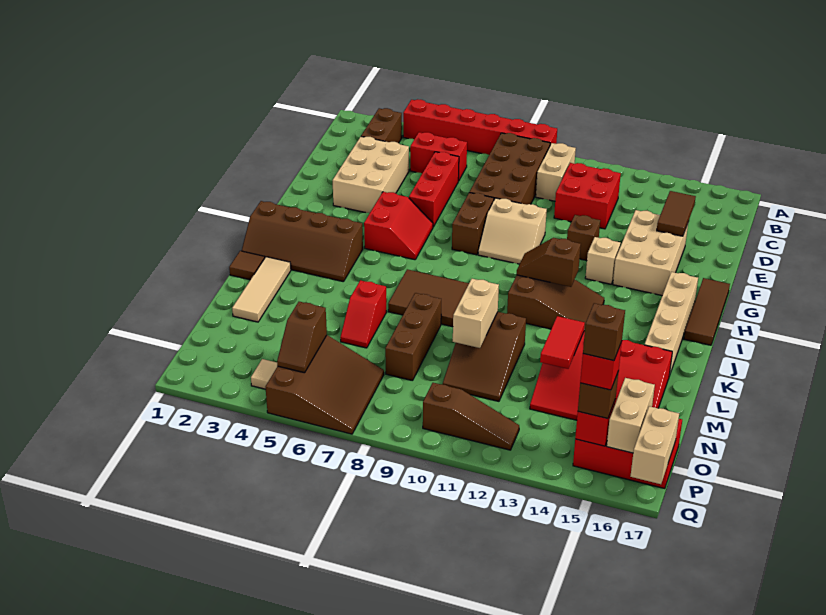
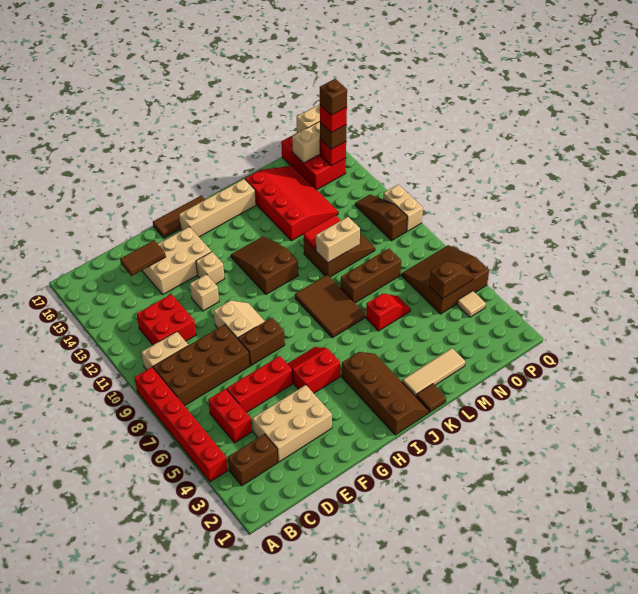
brown brick F12 level 1 -> tan brick F12 level 1
brown slope I11:I12 level 2 top 12 -> none
red tile L13:M13 level 2 -> red tile L11:M11 level 2
none -> tan brick Q10:Q11 level 1

